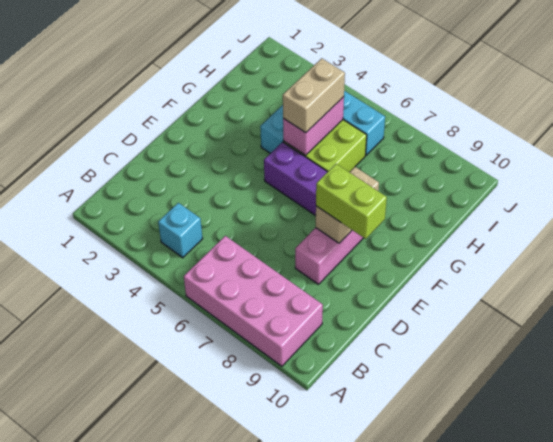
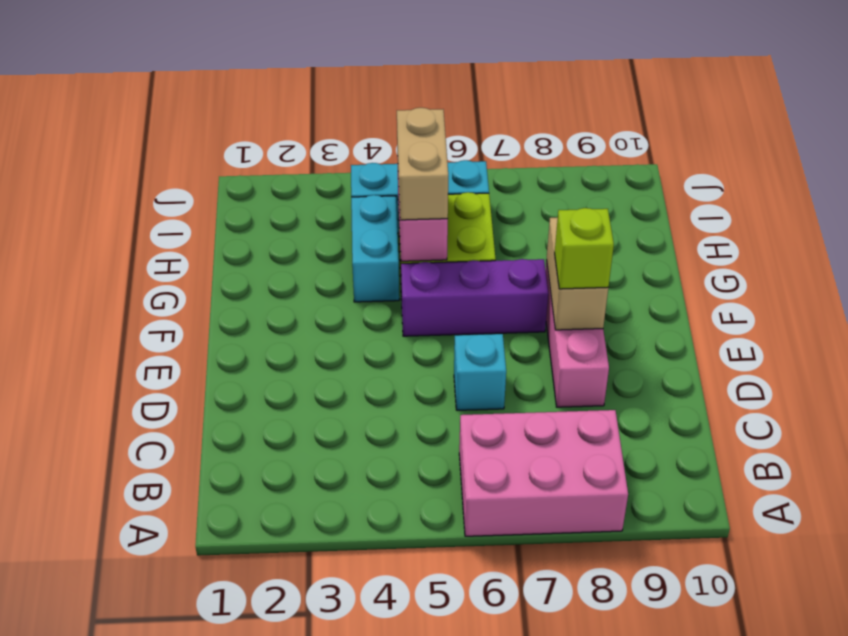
pink brick A6:B9 level 1 -> pink brick A6:B8 level 1
cyan brick B4 level 1 -> cyan brick D6 level 1
lime brick E8:E9 level 3 -> lime brick E8 level 3

